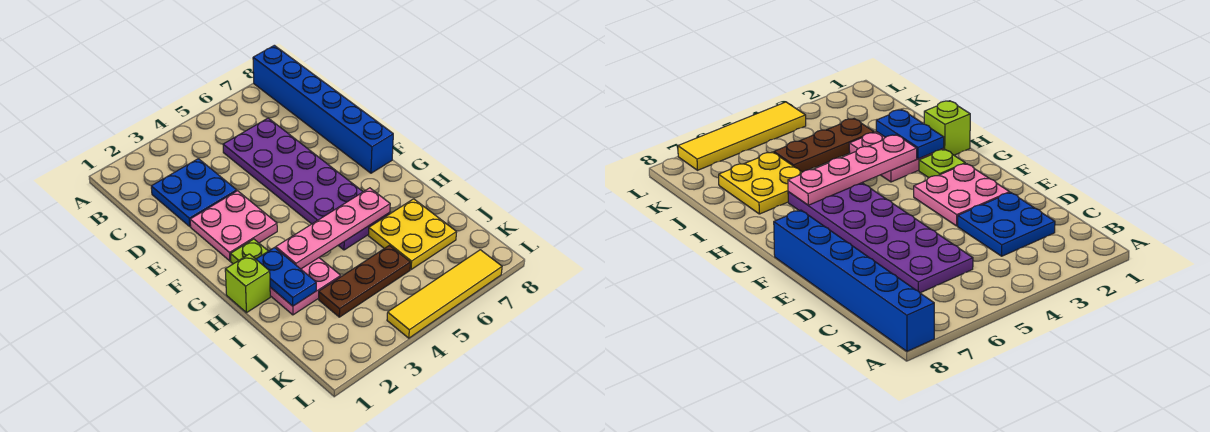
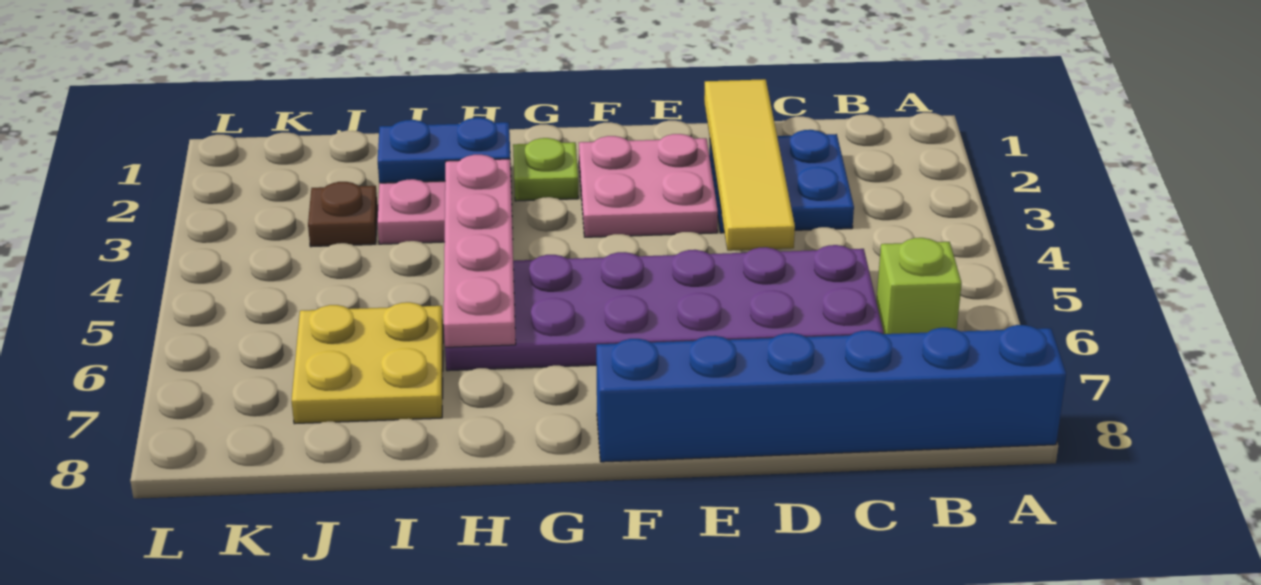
lime brick H1 level 1 -> lime brick B6 level 1
brown plate J3:J5 level 1 -> brown plate J3 level 1
yellow tile L4:L7 level 1 -> yellow tile D1:D4 level 2

